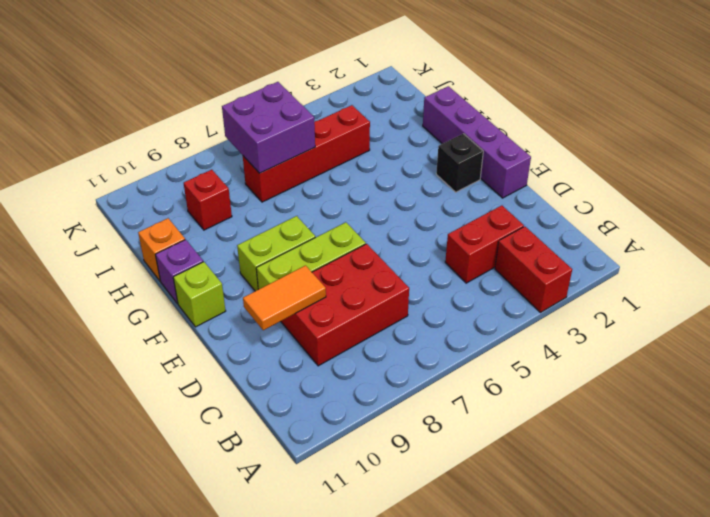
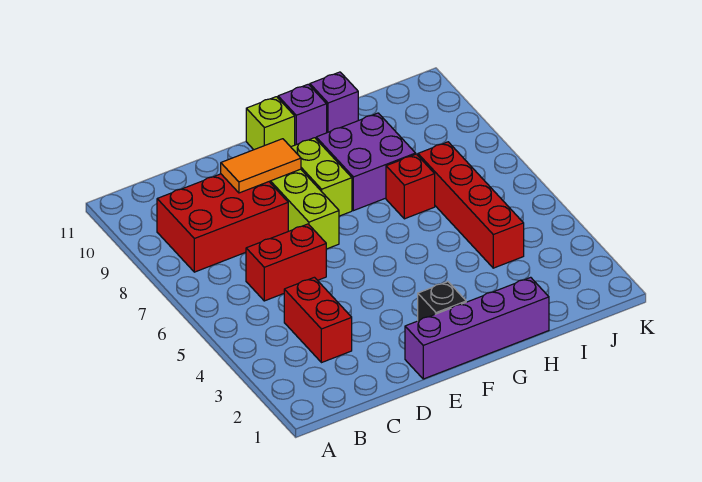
red brick A3:B3 level 1 -> red brick C6:D6 level 1
red brick C7:D9 level 1 -> red brick B8:D9 level 1
orange tile D9:D10 level 2 -> orange tile D9:E9 level 2
orange brick H11 level 1 -> purple brick H11 level 1
purple brick I6:J7 level 2 -> purple brick G8:H9 level 1
red brick I9 level 1 -> red brick H7 level 1

